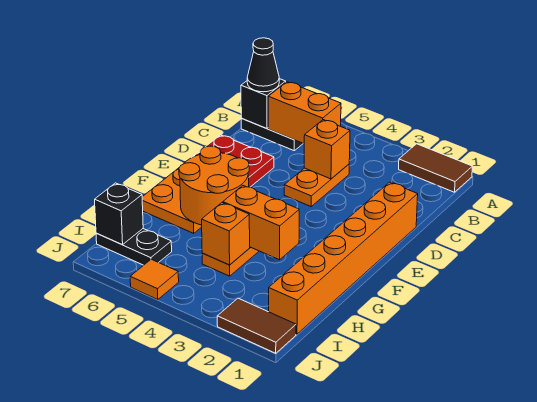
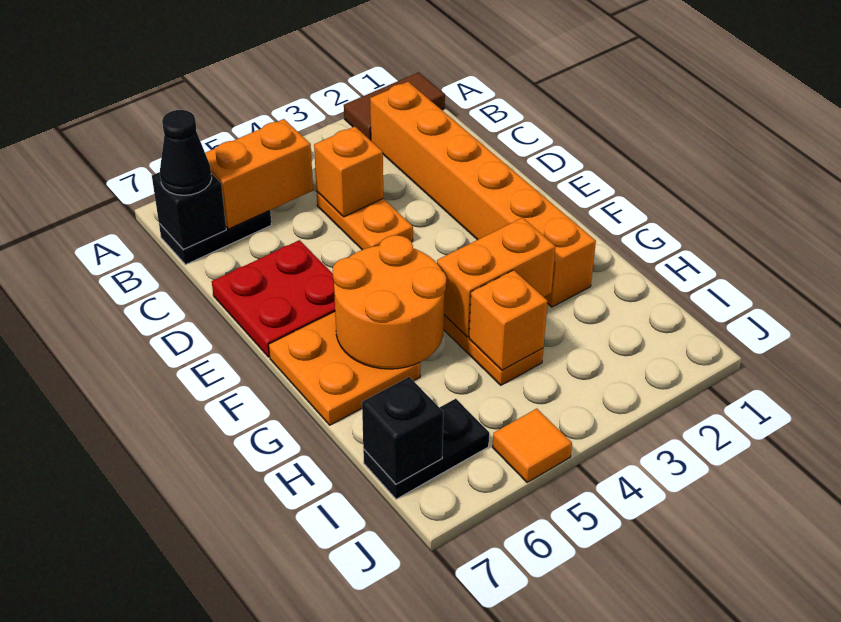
orange brick D1:I1 level 1 -> orange brick B2:G2 level 1
brown tile J1:J2 level 1 -> none

